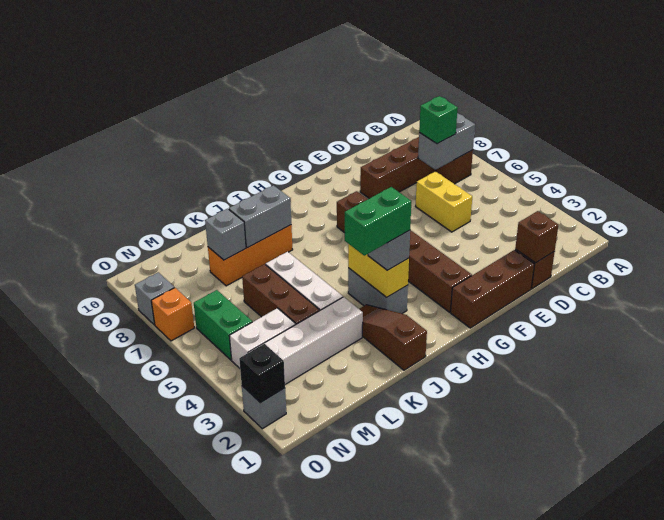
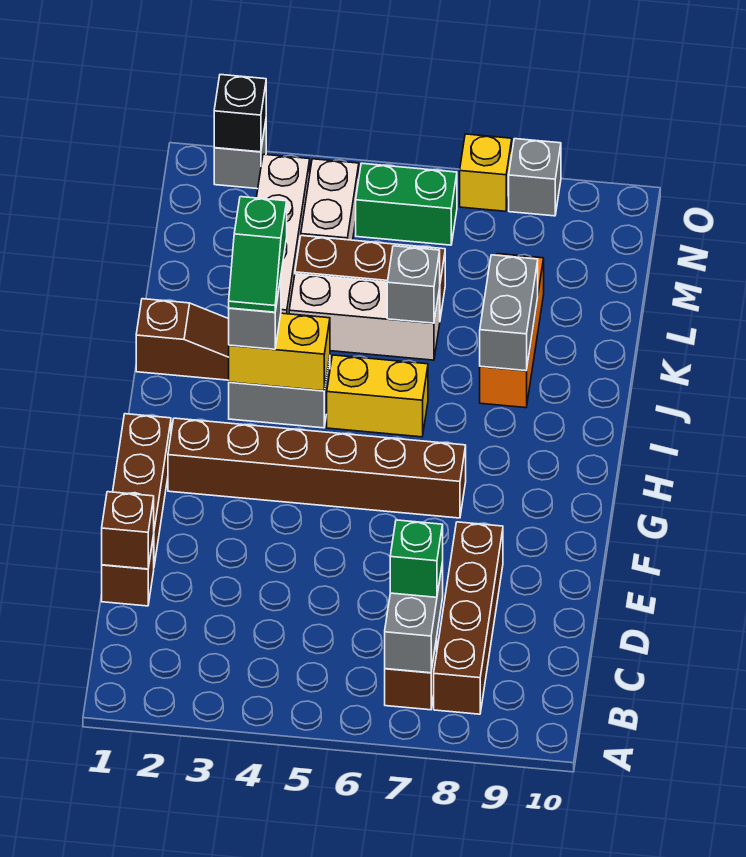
yellow brick D5:D6 level 1 -> yellow brick I5:I6 level 1
green brick I3:J3 level 4 -> green slope I3:J3 level 4 top J
grey brick L8 level 2 -> grey brick K6 level 2
orange brick O7 level 1 -> yellow brick O7 level 1

